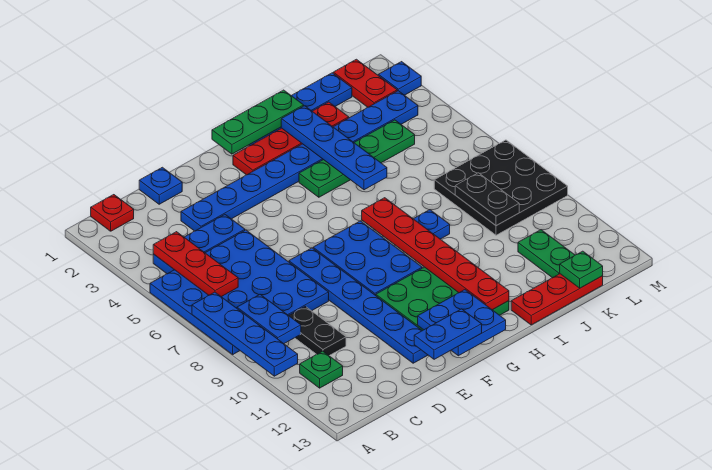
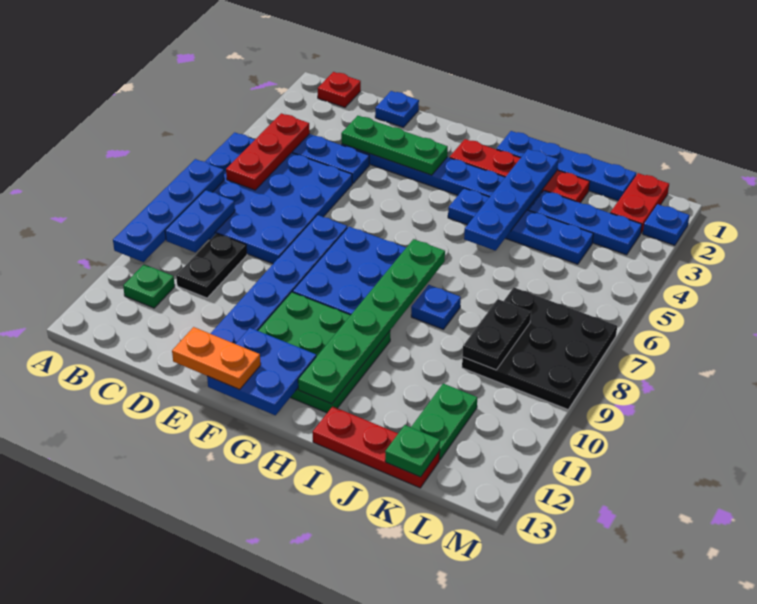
blue plate E13:F13 level 3 -> orange plate E13:F13 level 3
green plate G1:I1 level 2 -> green plate D3:F3 level 2
green plate H4:K4 level 1 -> blue plate H4:K4 level 1
red plate H7:H12 level 2 -> green plate H7:H12 level 2

